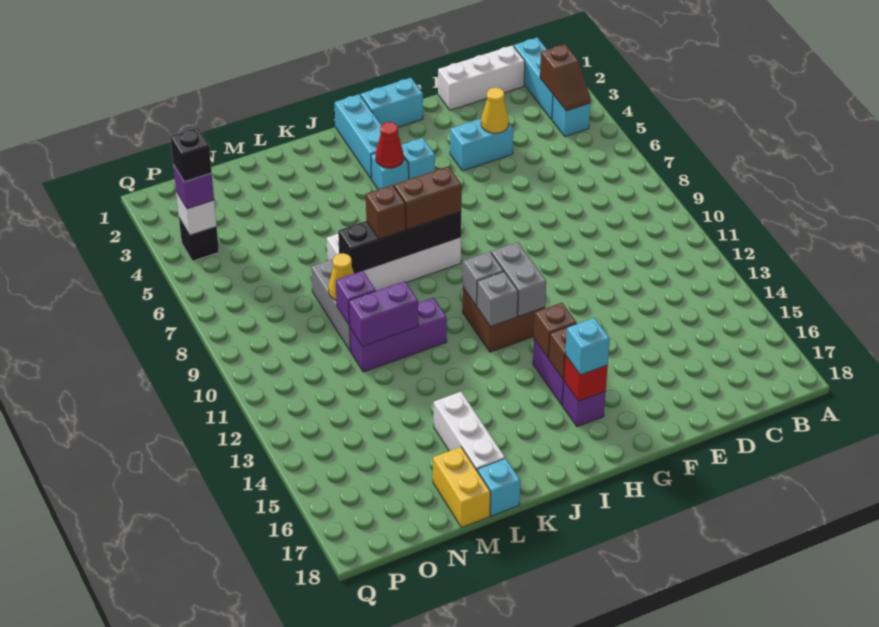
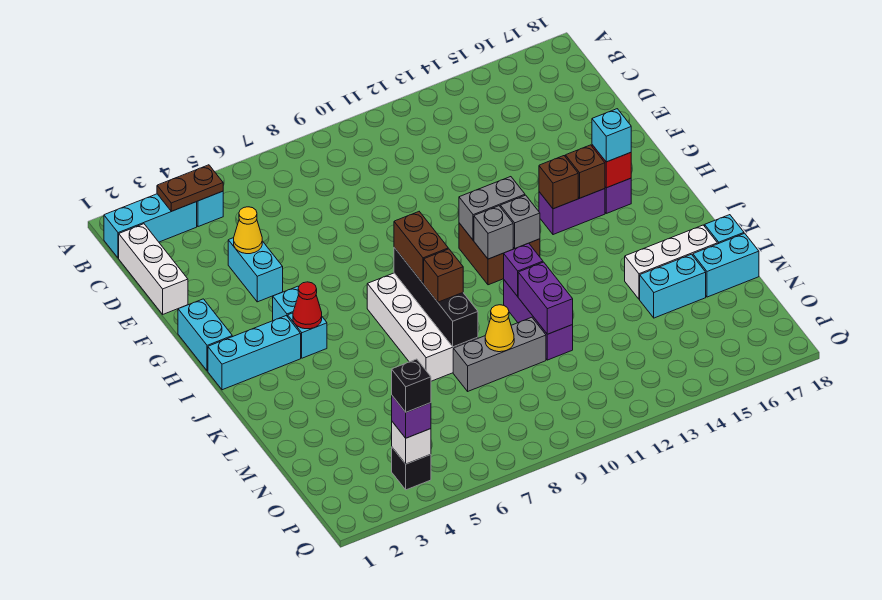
brown slope B3:B4 level 2 top 3 -> brown plate B3:B4 level 2
purple brick M10 level 2 -> purple brick K11 level 2
none -> cyan brick M15:M16 level 1
yellow brick M17:M18 level 1 -> cyan brick M17:M18 level 1

